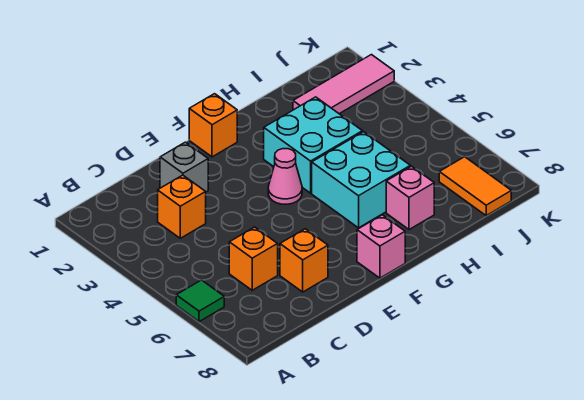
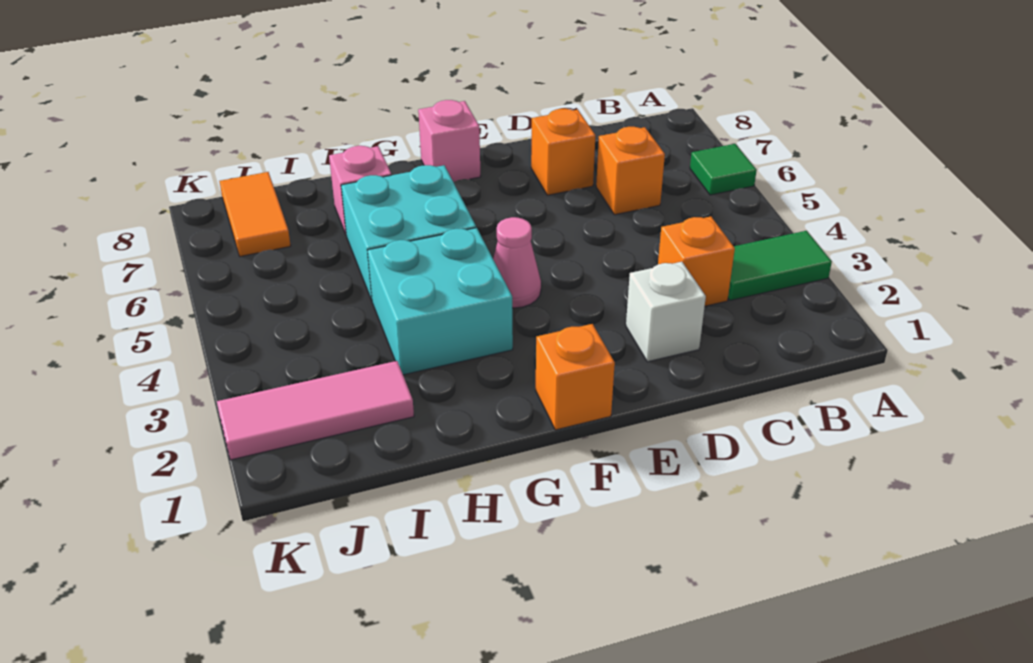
none -> green tile A3:B3 level 1
grey brick D2 level 1 -> white brick D2 level 1

